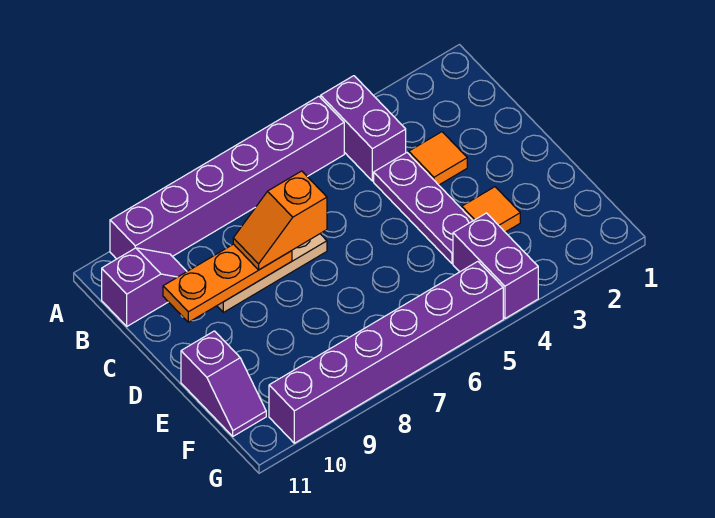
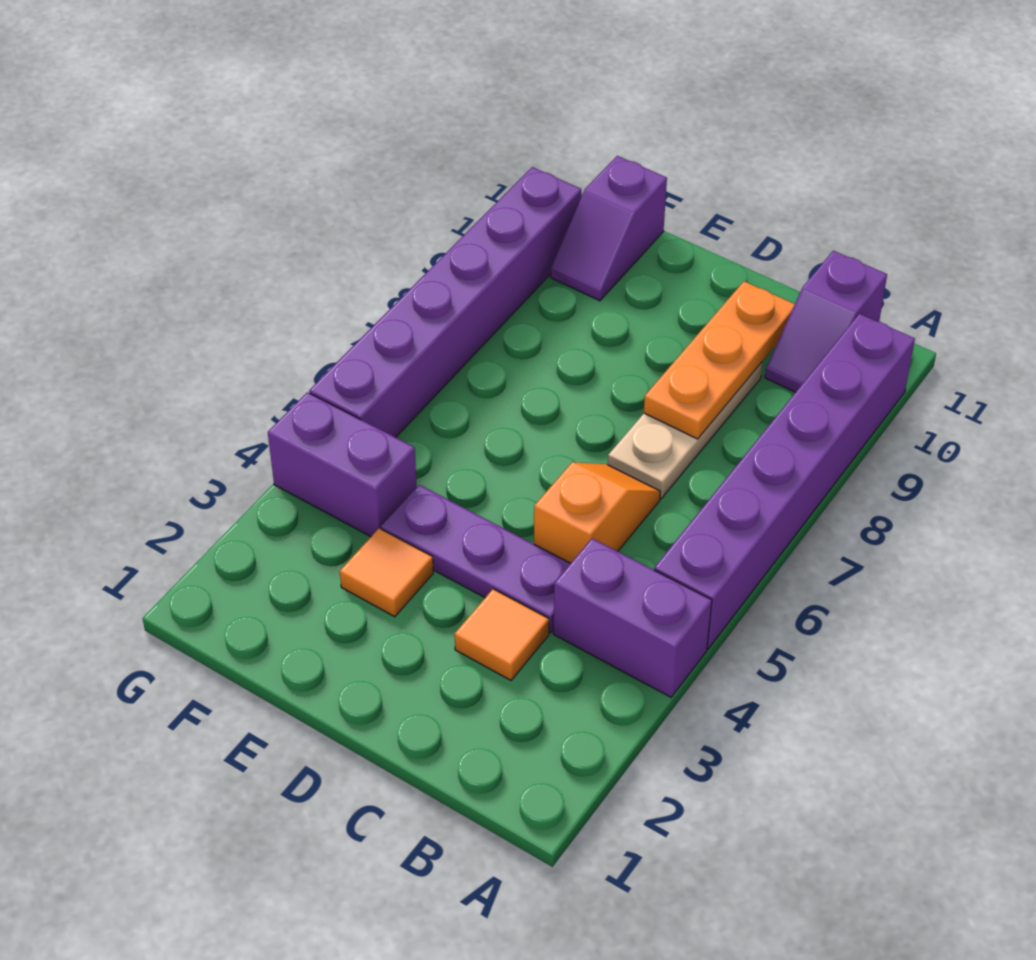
orange slope C7:C8 level 3 top 7 -> orange slope C5:C6 level 1 top 5
purple slope E11:F11 level 1 top E -> purple slope F10:F11 level 1 top 11

